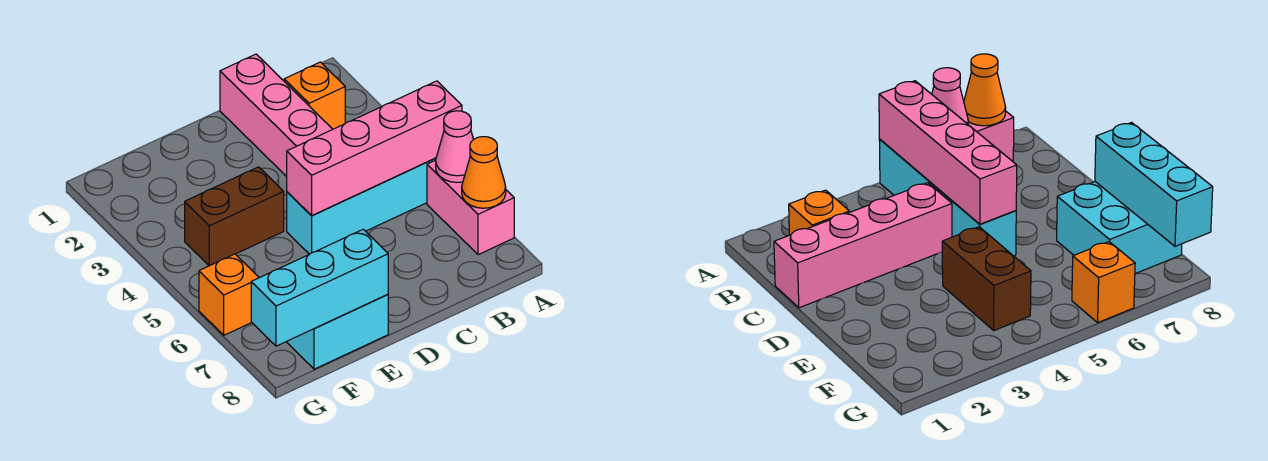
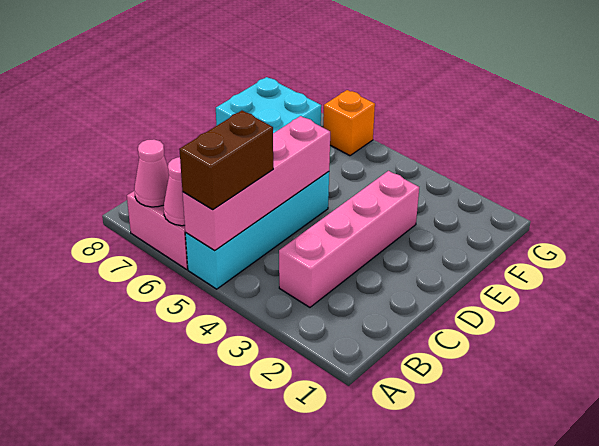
orange cone A7 level 2 -> pink cone A7 level 2
orange brick B2 level 1 -> none
pink brick C1:C4 level 1 -> pink brick B3:E3 level 1
brown brick E4:F4 level 1 -> brown brick A5:B5 level 3
cyan brick E8:G8 level 2 -> none

